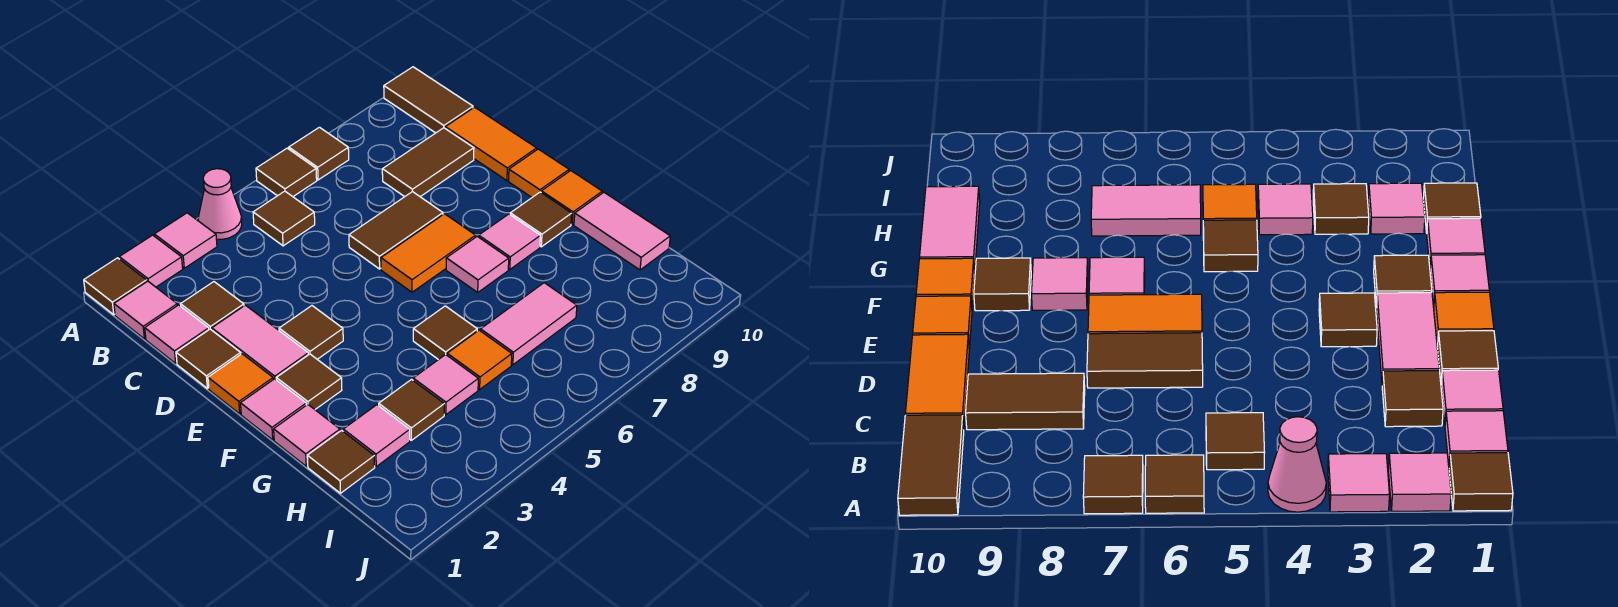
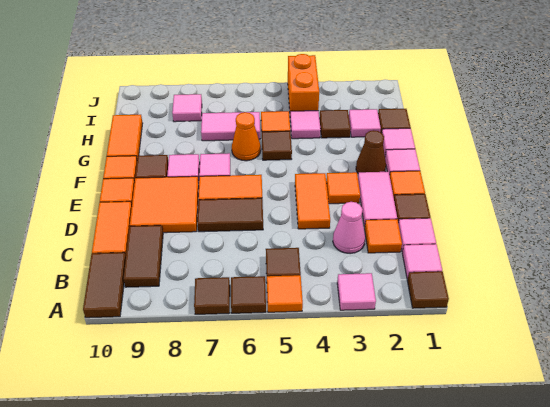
pink tile A2 level 1 -> pink tile I8 level 1
pink cone A4 level 1 -> pink cone C3 level 1
none -> orange tile A5 level 1
brown tile C2 level 1 -> orange tile C2 level 1
brown tile C8:C9 level 1 -> brown tile B9:C9 level 1
none -> orange tile D4:E4 level 1
none -> orange tile D8:E9 level 1
brown tile E3 level 1 -> orange tile E3 level 1
brown tile F2 level 1 -> brown cone F2 level 1
none -> orange cone G6 level 1
pink tile G10:H10 level 1 -> orange tile G10:H10 level 1
none -> orange brick I4:J4 level 1

